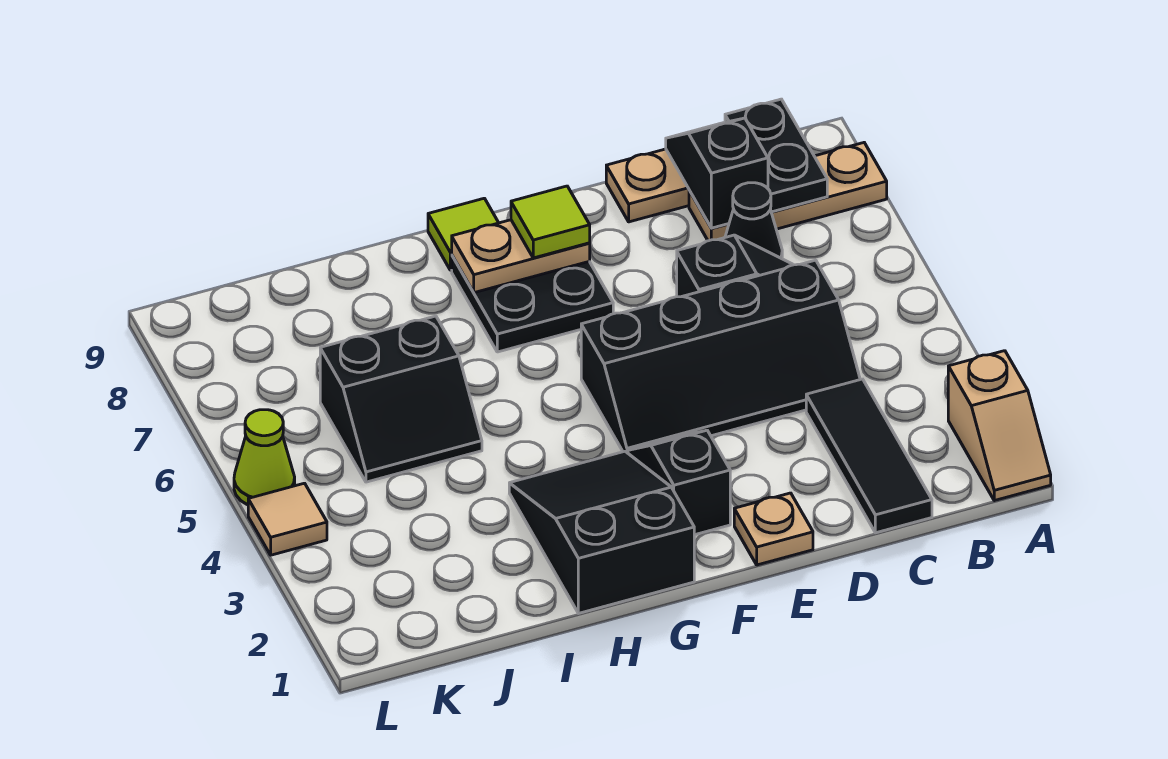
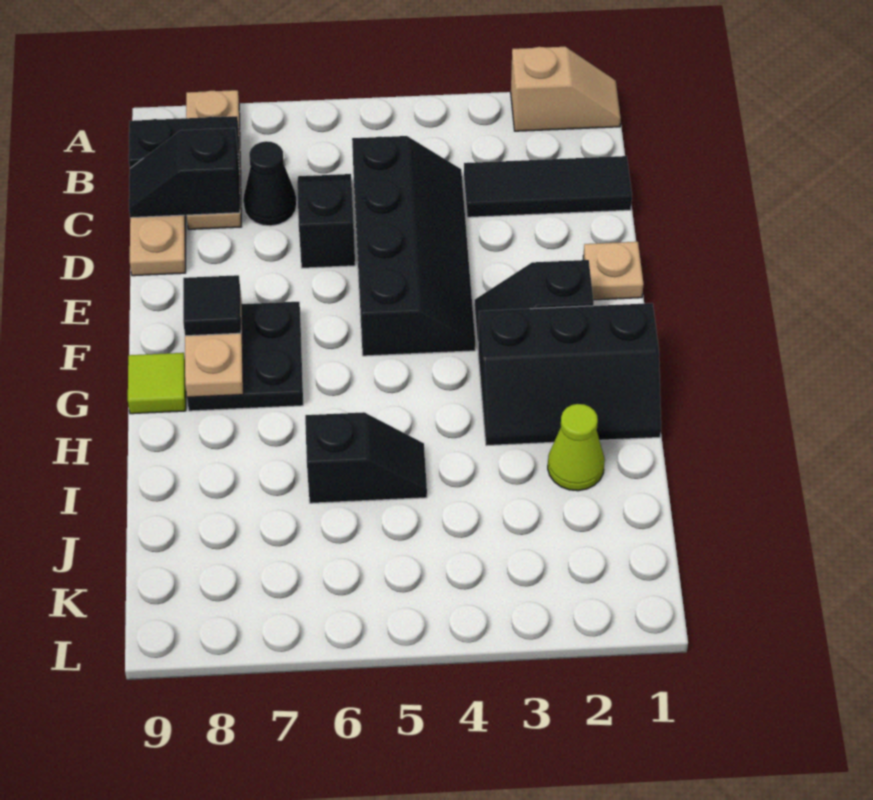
lime tile F8 level 3 -> black tile F8 level 3
black slope G1:H3 level 1 top 1 -> black slope G1:H3 level 1 top G
black slope I5:J6 level 1 top 6 -> black slope I5:I6 level 1 top 6
tan tile L4 level 1 -> none
lime cone L5 level 1 -> lime cone I2 level 1

